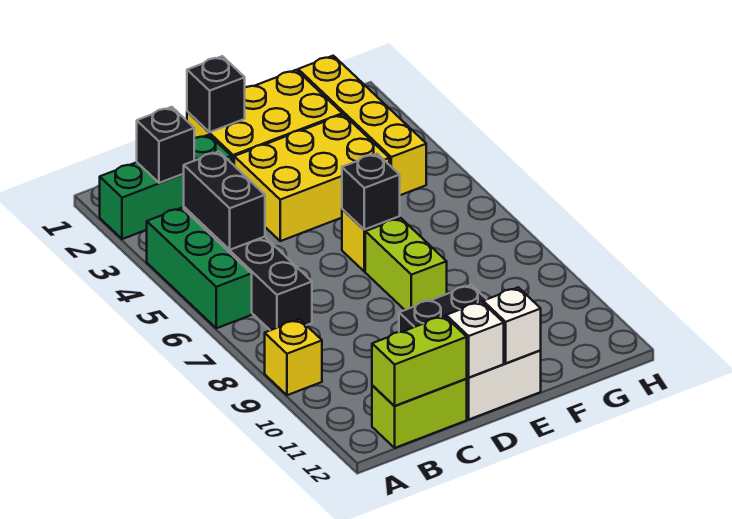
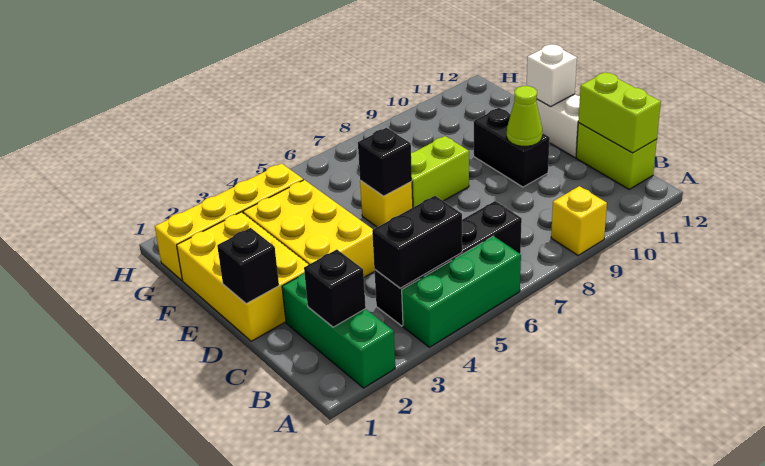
none -> lime cone D10 level 2
white brick D12 level 2 -> none

